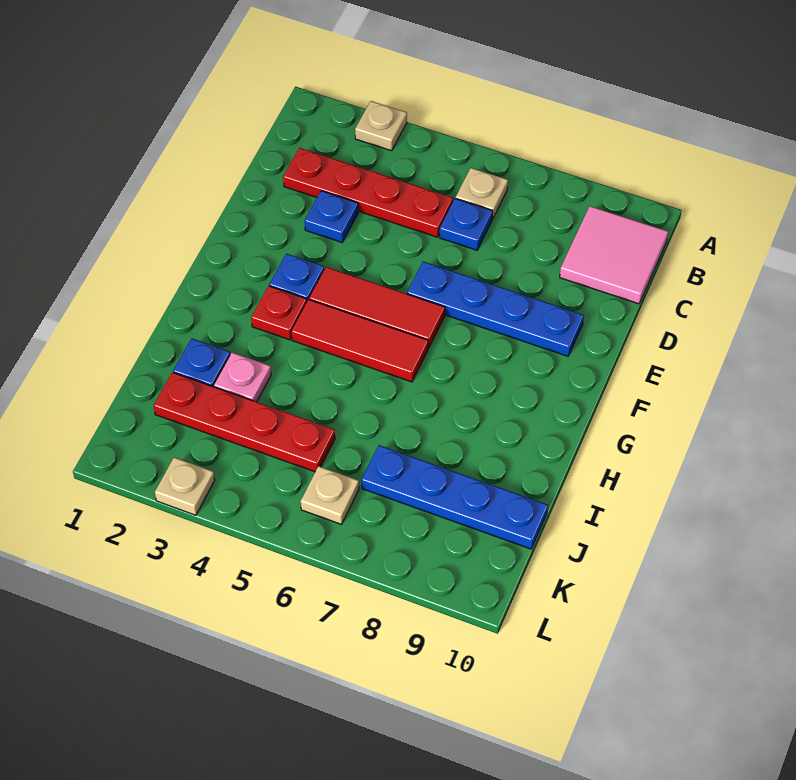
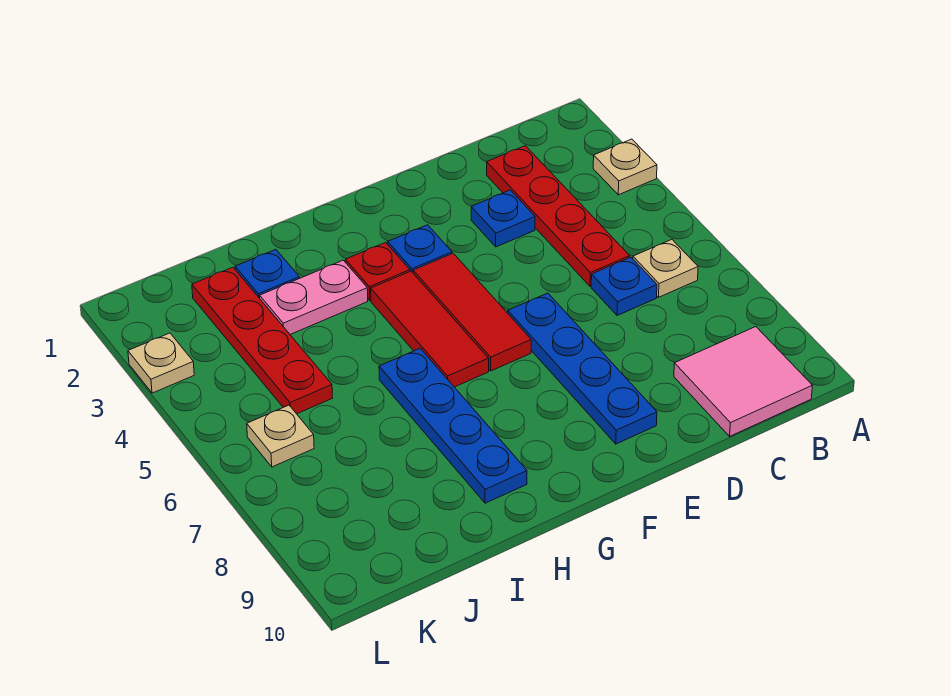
pink plate I3 level 1 -> pink plate H3:I3 level 1
blue plate J7:J10 level 1 -> blue plate H6:H9 level 1

